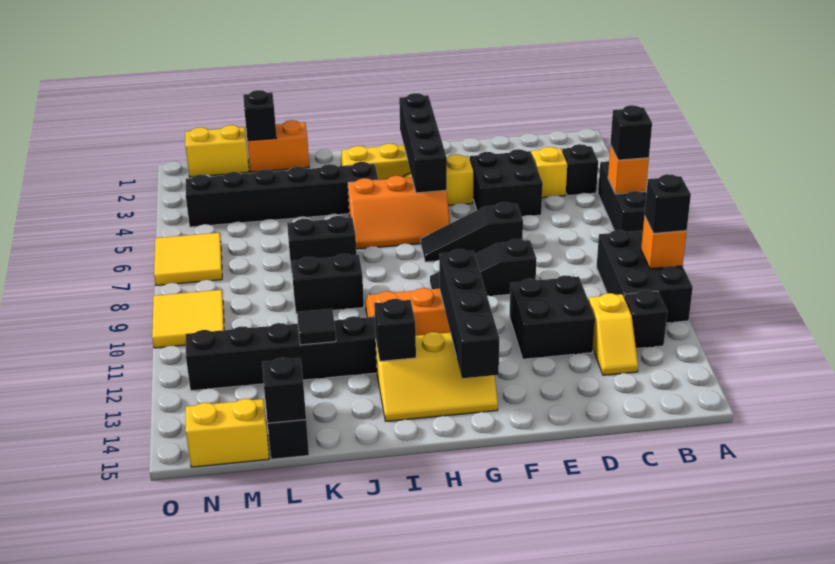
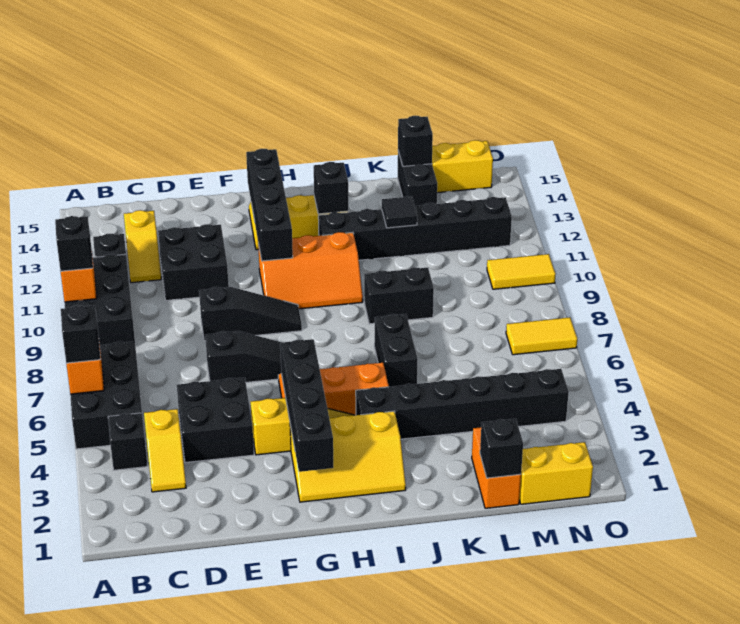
black brick A5:A7 level 1 -> black brick A5:B7 level 1
yellow slope C12:C13 level 1 top 12 -> yellow slope C12:C13 level 1 top 13
black brick J7:K7 level 1 -> black brick J6:J7 level 1
orange brick K1:L1 level 1 -> orange brick L1:L2 level 1
yellow tile N6:O7 level 1 -> yellow tile N7:O7 level 1
yellow tile N9:O10 level 1 -> yellow tile N10:O10 level 1

